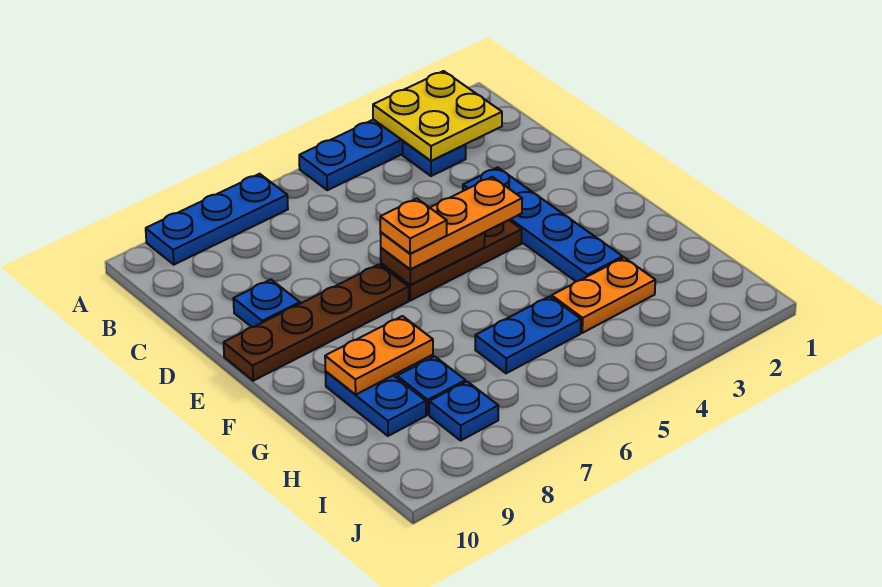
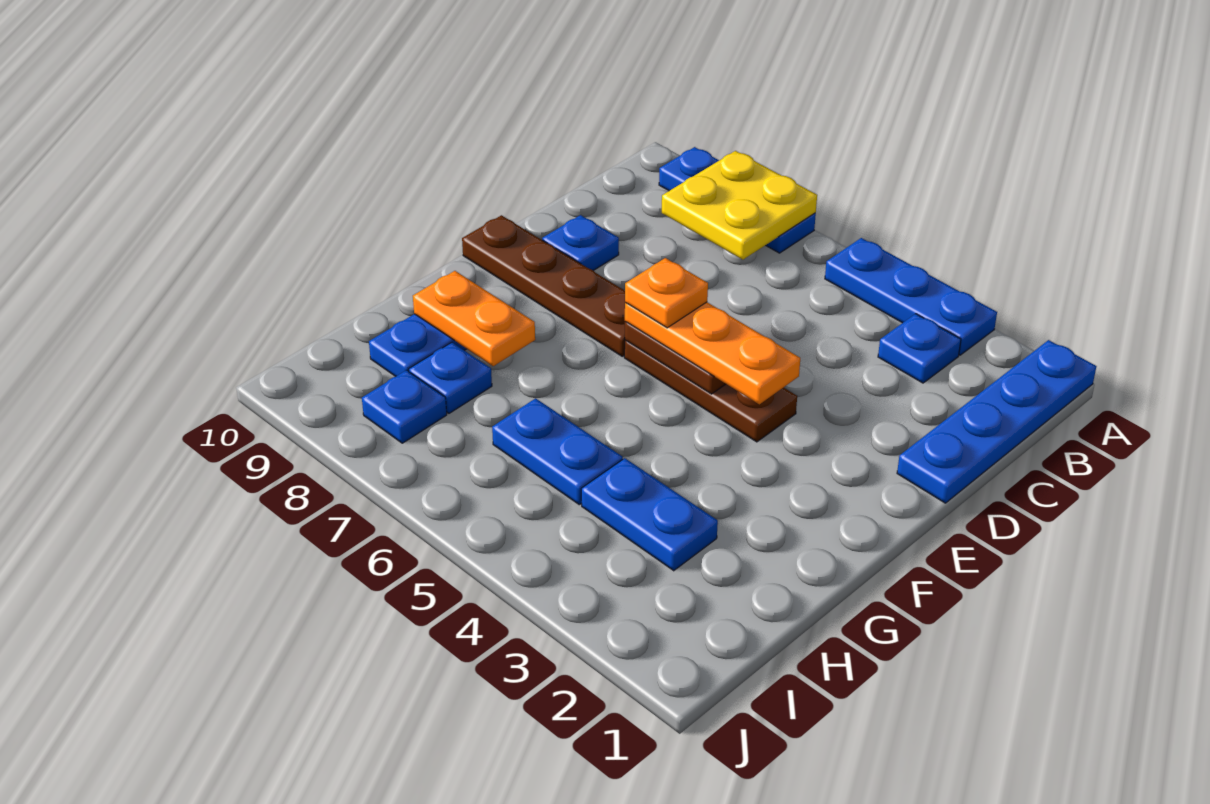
yellow plate A2:B3 level 2 -> yellow plate A7:B8 level 2
blue plate D3:G3 level 1 -> blue plate A1:D1 level 1
orange plate H3:H4 level 1 -> blue plate H3:H4 level 1

